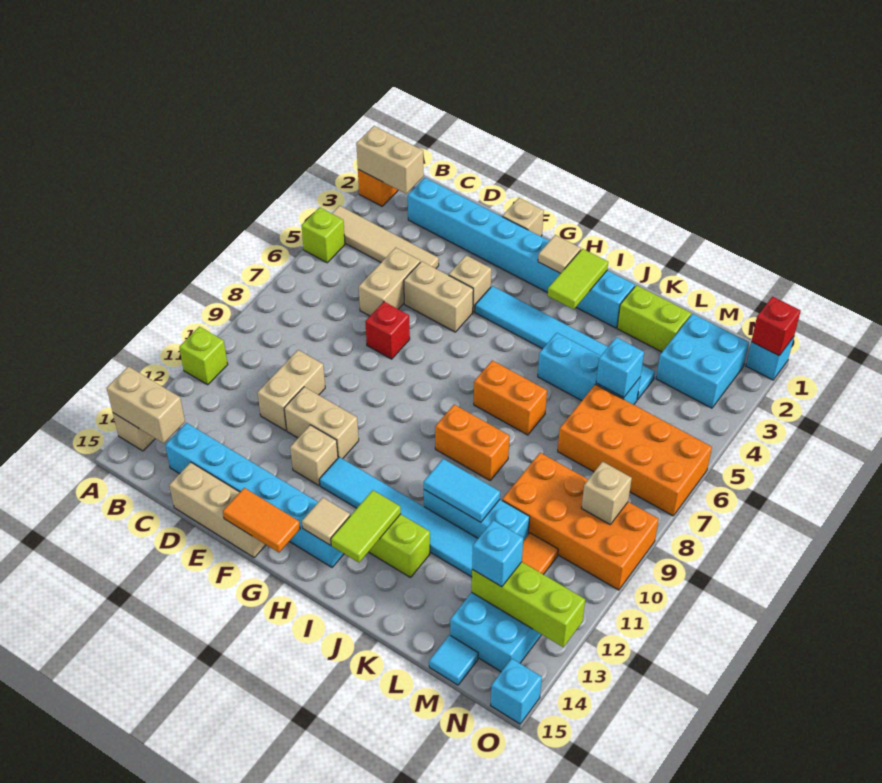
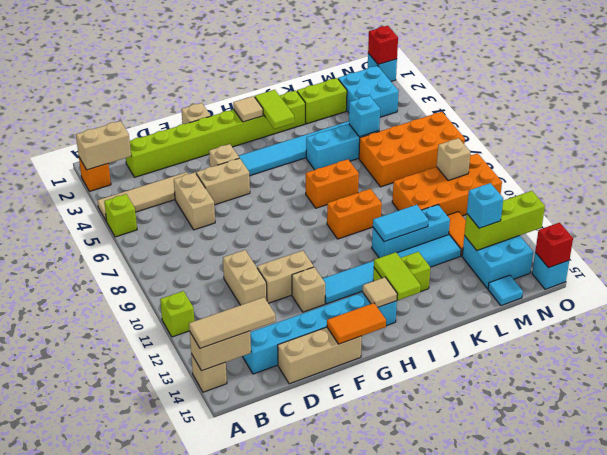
none -> tan tile A14:C14 level 3
cyan brick C2:J2 level 1 -> lime brick C2:J2 level 1
red brick E7 level 1 -> red brick O15 level 2

